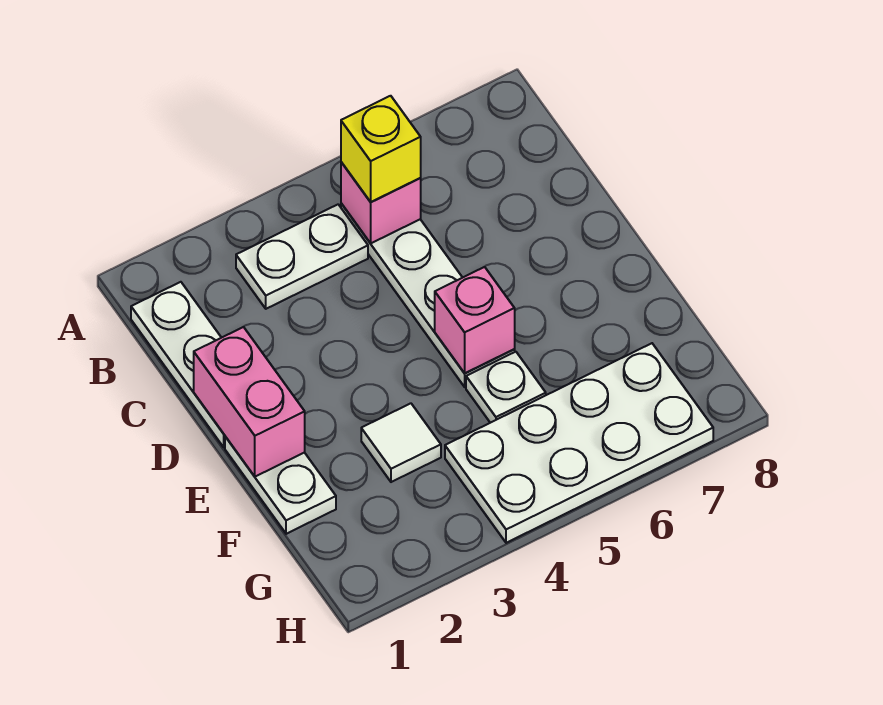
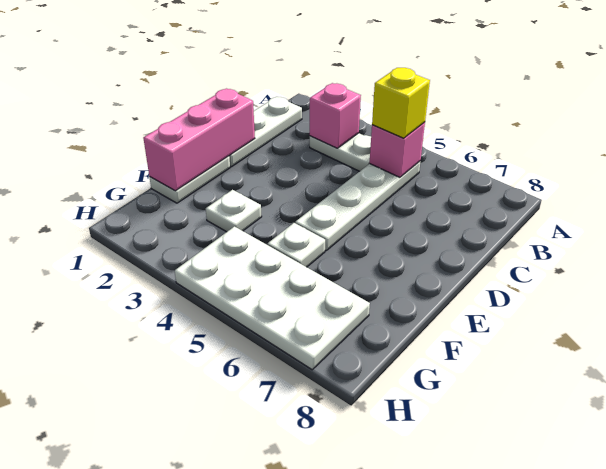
pink brick D1:E1 level 2 -> pink brick D1:F1 level 2
pink brick E5 level 2 -> pink brick B3 level 2
white tile F3 level 1 -> white plate F3 level 1

